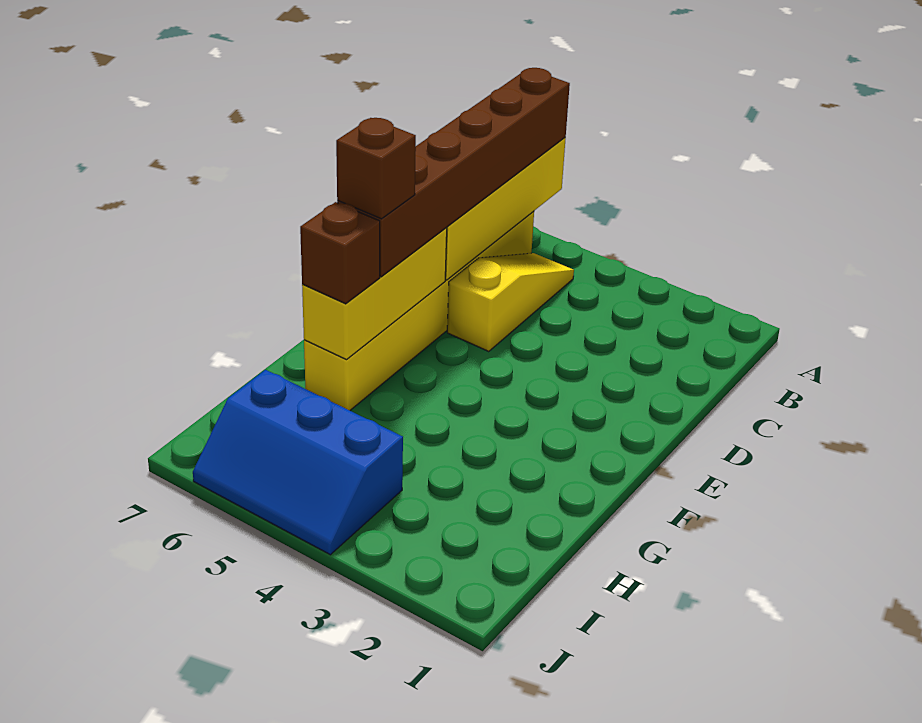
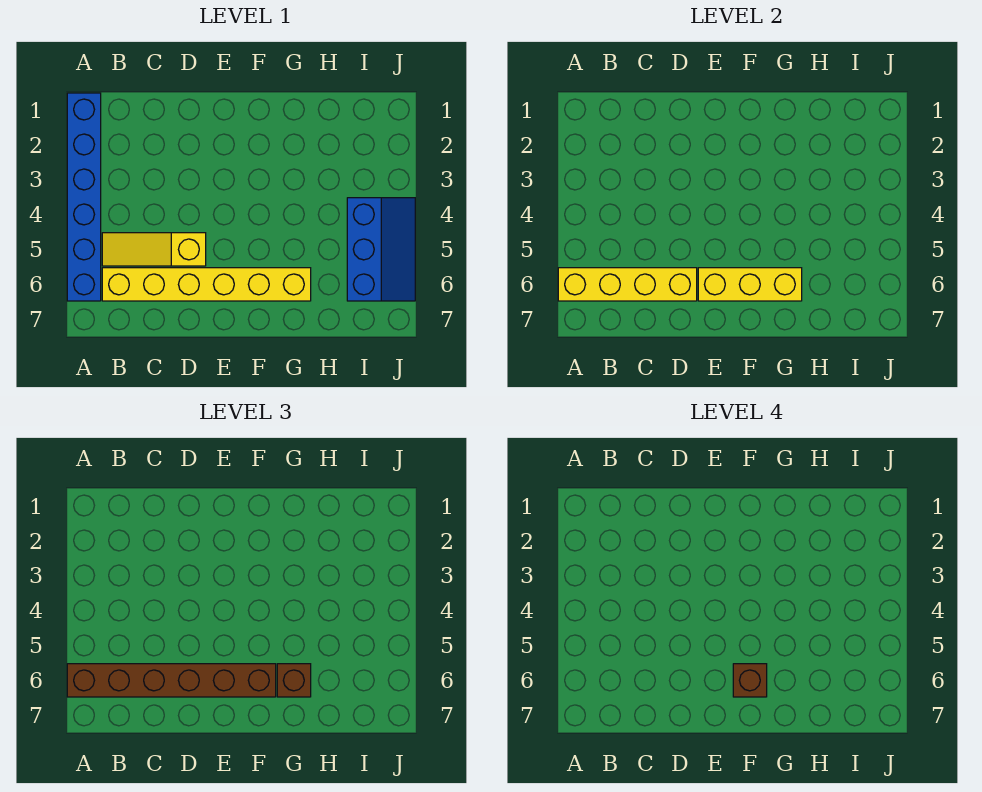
none -> blue brick A1:A6 level 1

